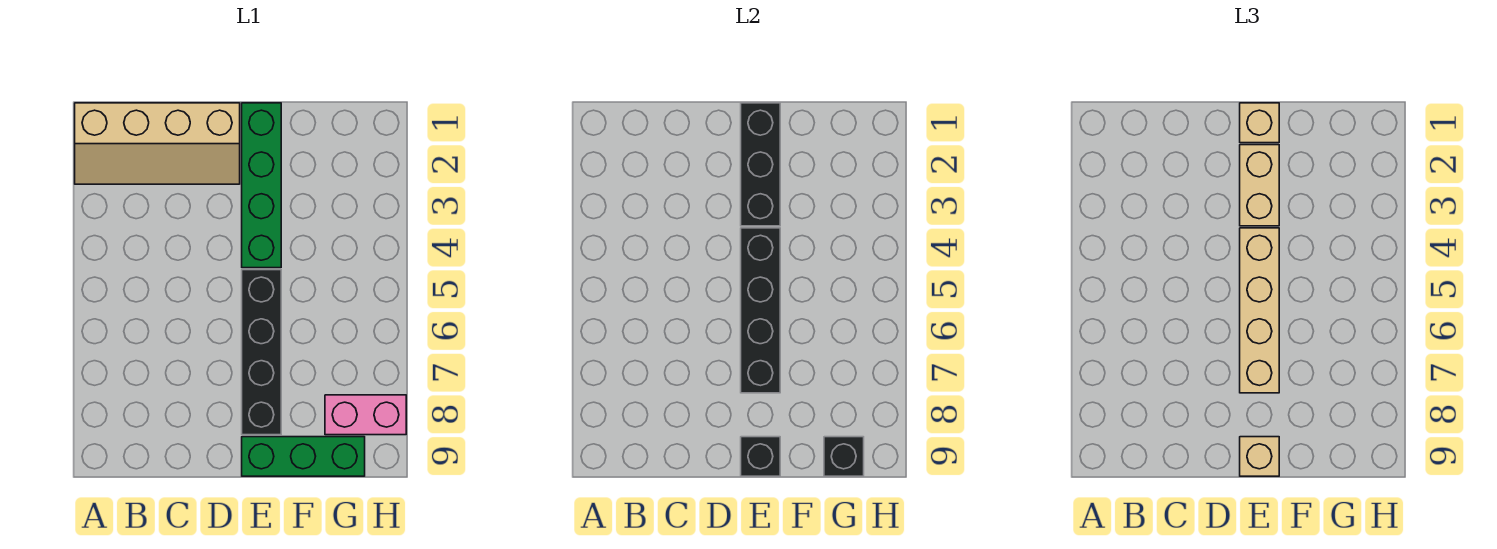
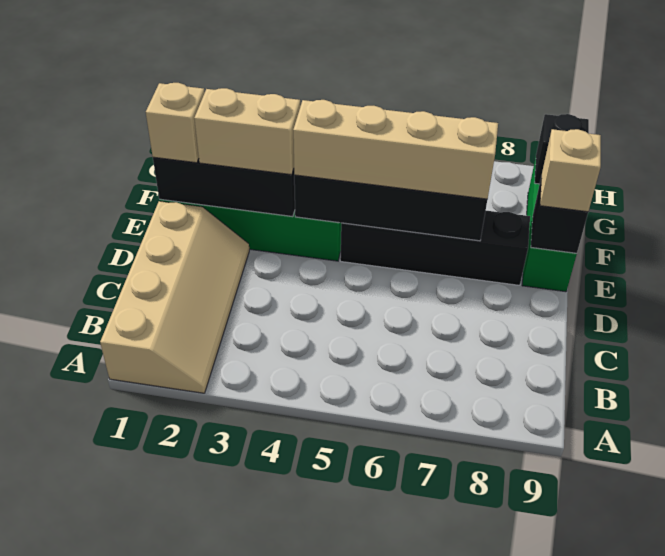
pink brick G8:H8 level 1 -> none

